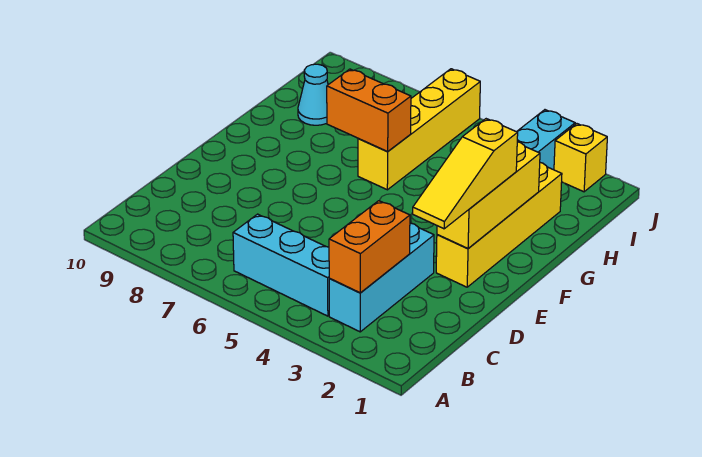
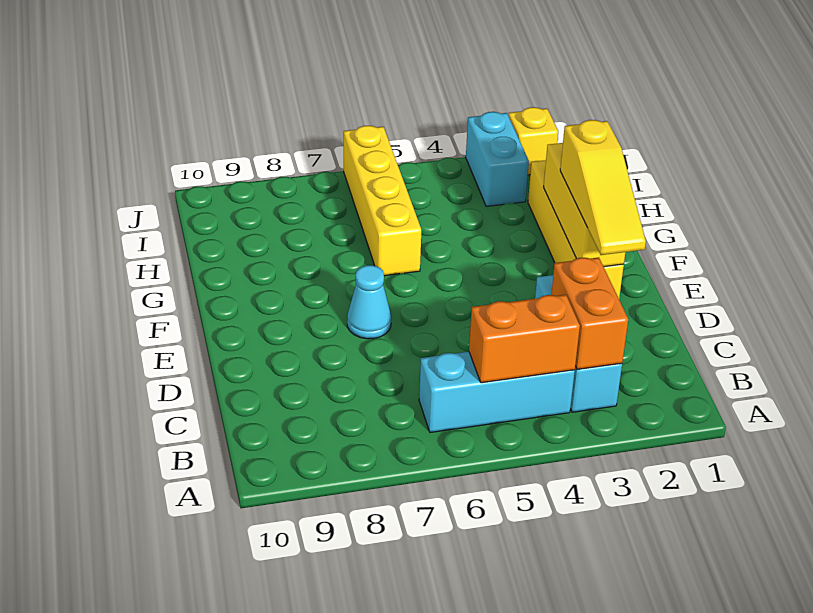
orange brick G6:G7 level 2 -> orange brick B4:B5 level 2
cyan cone H9 level 1 -> cyan cone E7 level 1

